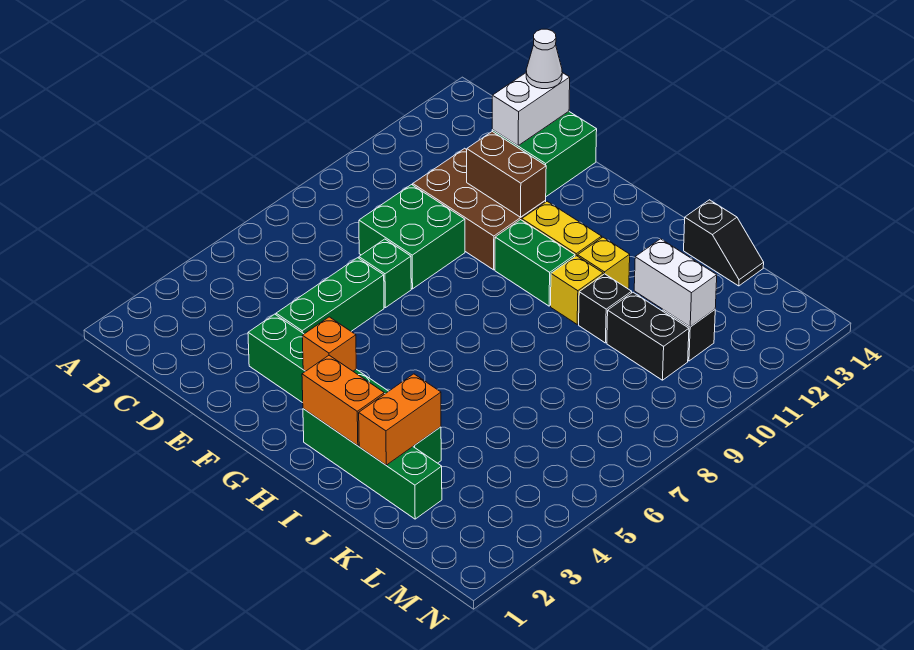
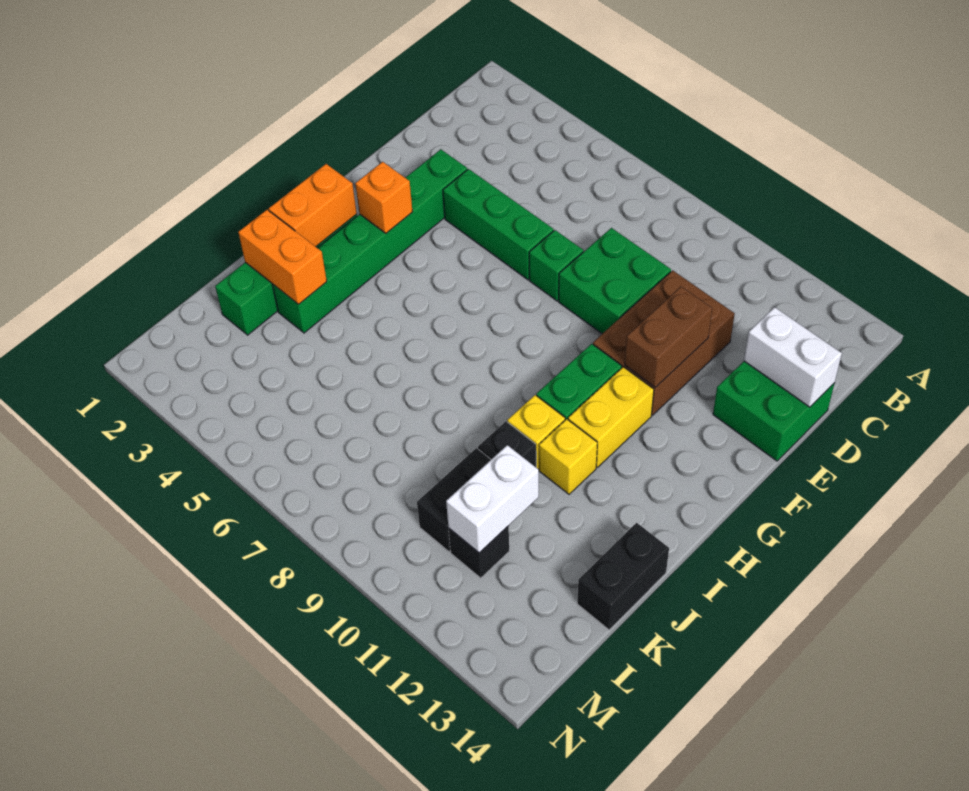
white cone D14 level 3 -> none
black slope J14:K14 level 1 top J -> black brick J14:K14 level 1

